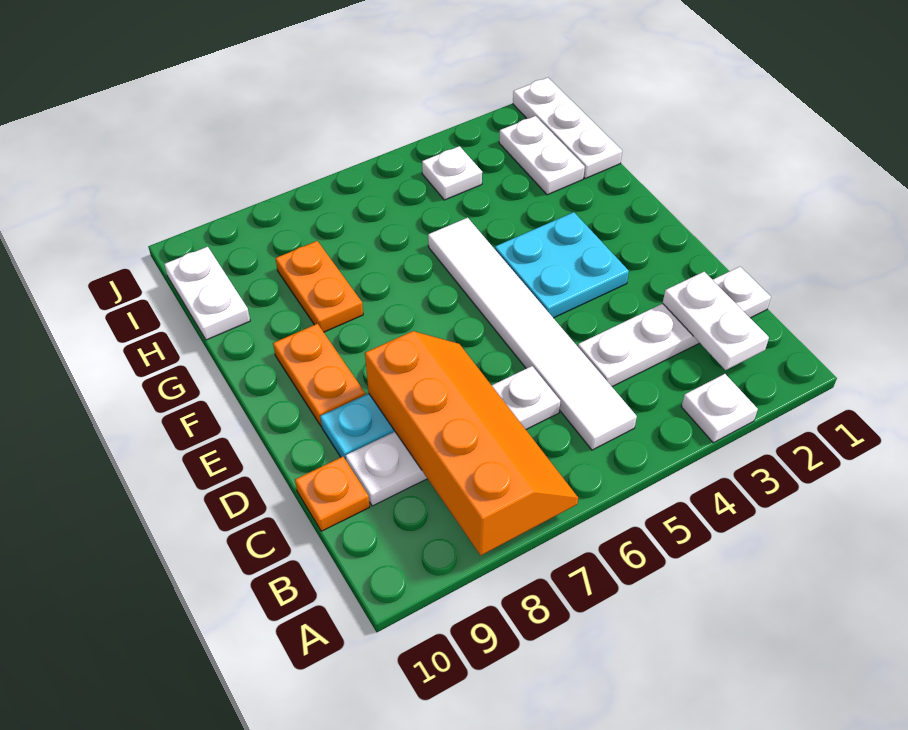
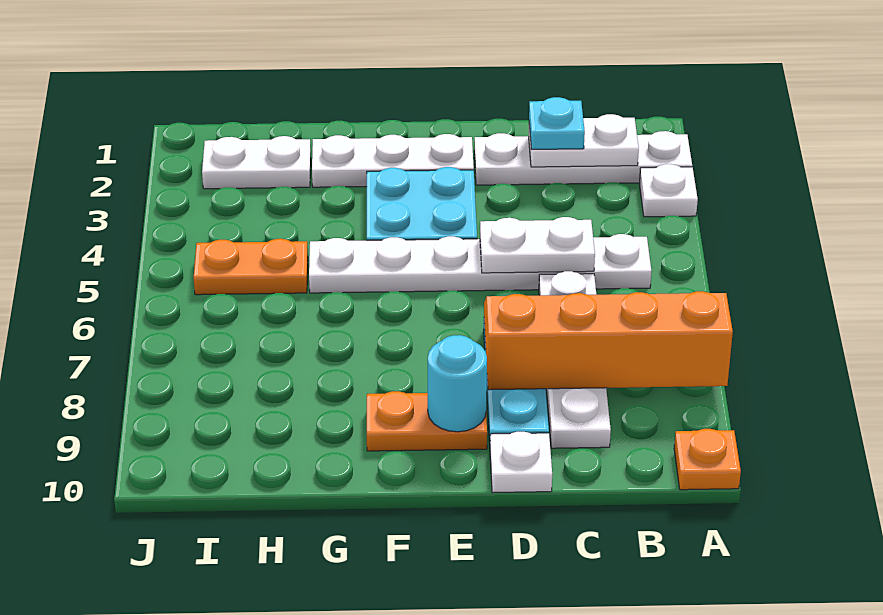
white tile B5:G5 level 1 -> white plate B5:G5 level 1
white plate C1:C4 level 1 -> white plate A2:D2 level 1
none -> cyan plate C2 level 3
orange plate C10 level 1 -> orange plate A10 level 1
none -> cyan round brick E9 level 2
orange plate G8:H8 level 1 -> orange plate H5:I5 level 1
white plate H1:J1 level 1 -> white plate E2:G2 level 1
white plate H10:I10 level 1 -> white plate C5:D5 level 2
white plate I4 level 1 -> white plate D10 level 1

